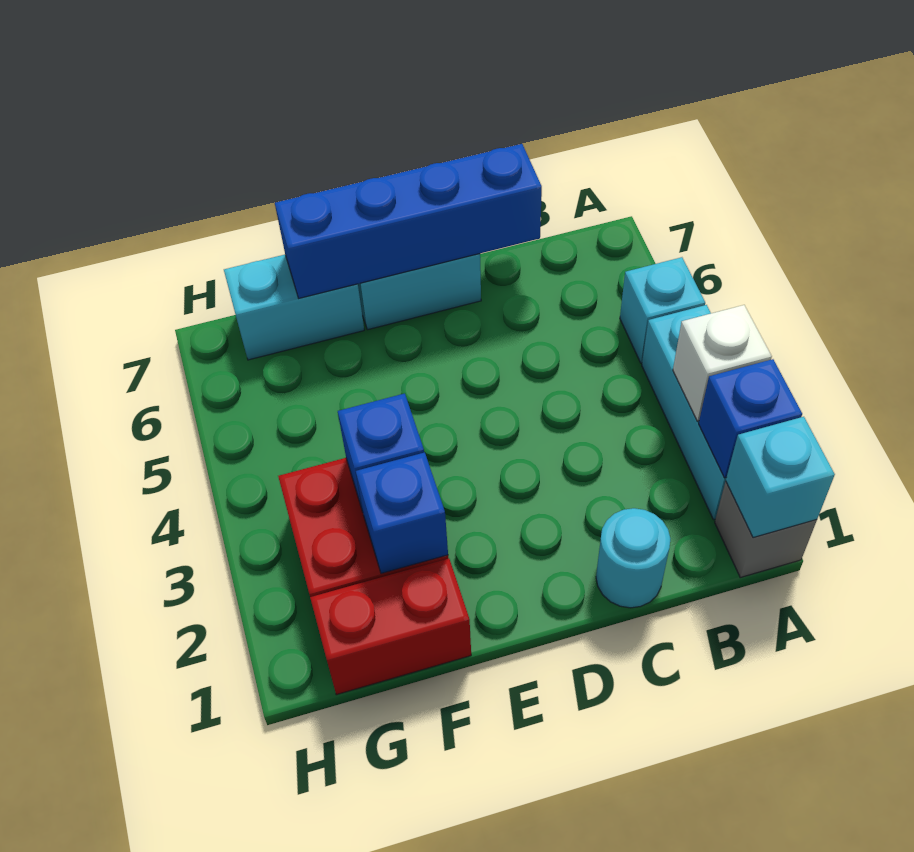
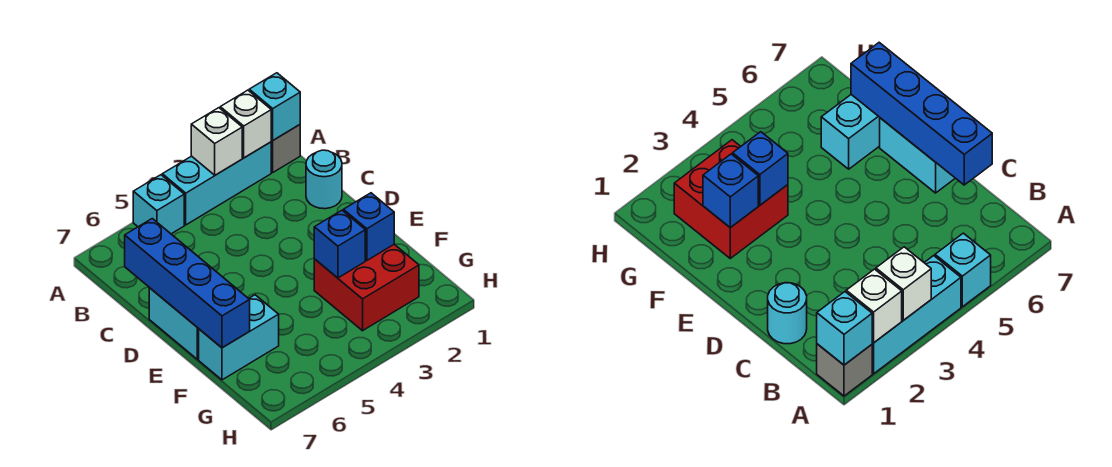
blue brick A2 level 2 -> white brick A2 level 2
red brick F1:G1 level 1 -> none
cyan brick F7:G7 level 1 -> cyan brick F6:F7 level 1

